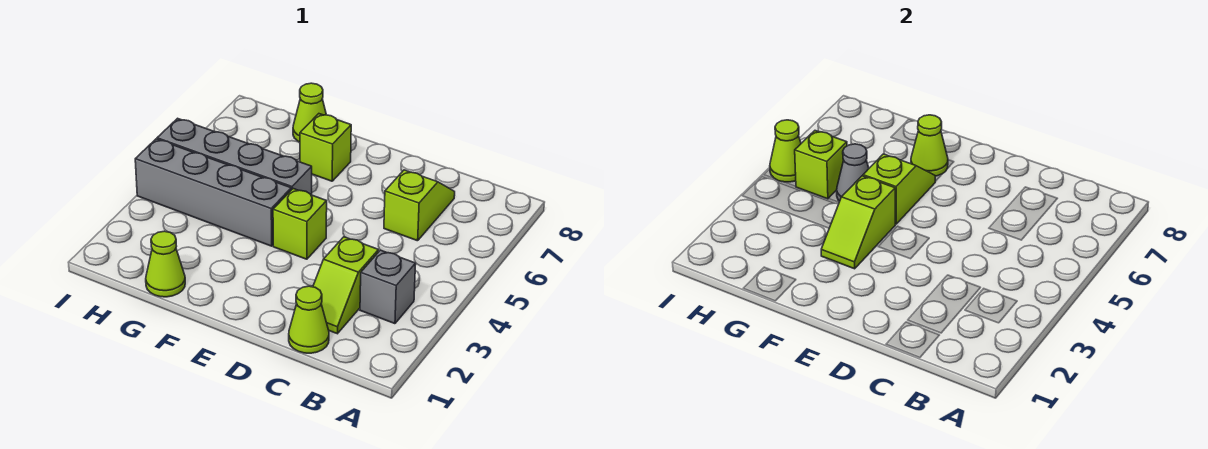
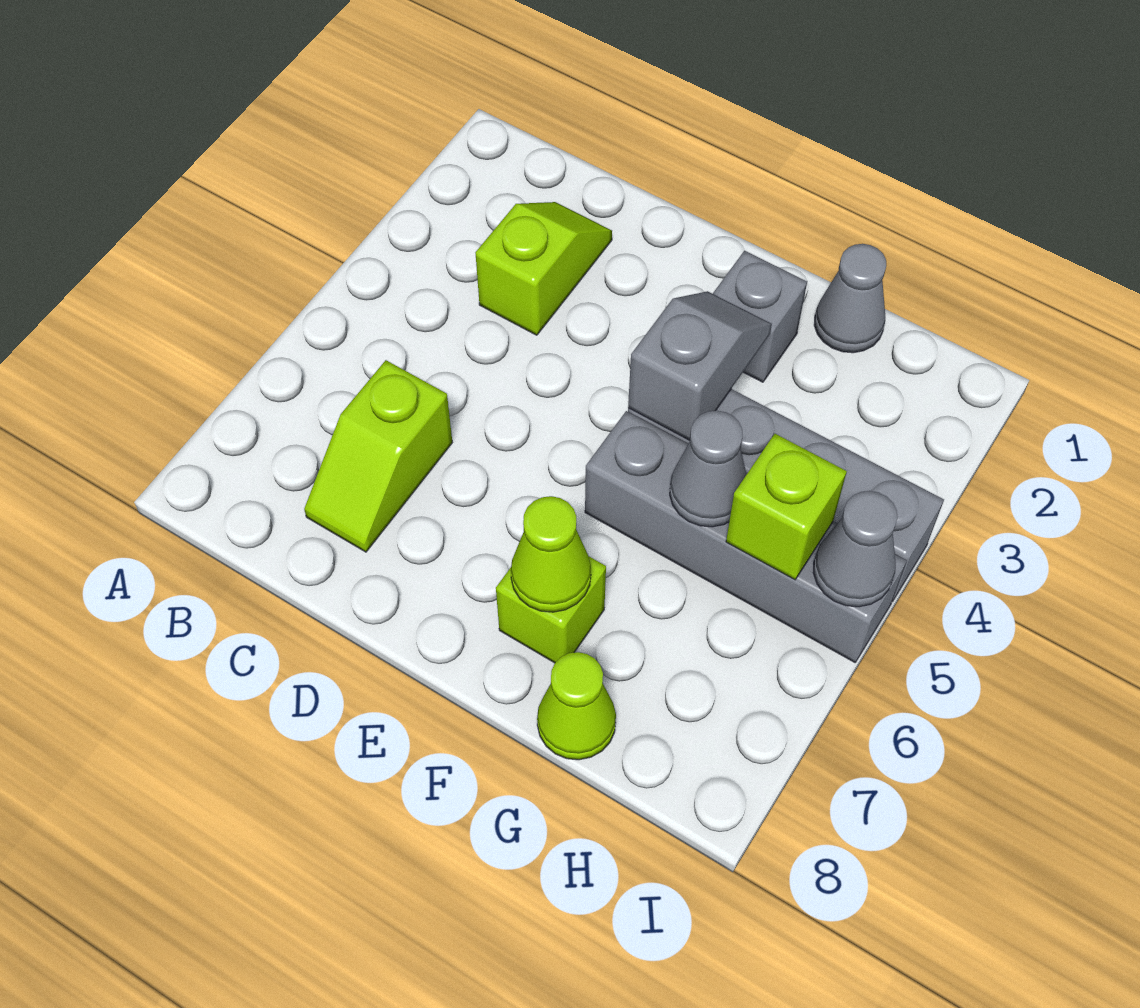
grey brick B3 level 1 -> grey brick F2 level 1
lime cone C1 level 1 -> none
lime brick E4 level 1 -> none
lime slope F3:F4 level 2 top 4 -> grey slope F3:F4 level 2 top 4
lime slope F5:F6 level 2 top 5 -> none
lime cone G1 level 1 -> grey cone G1 level 1
lime cone I5 level 2 -> grey cone I5 level 2

